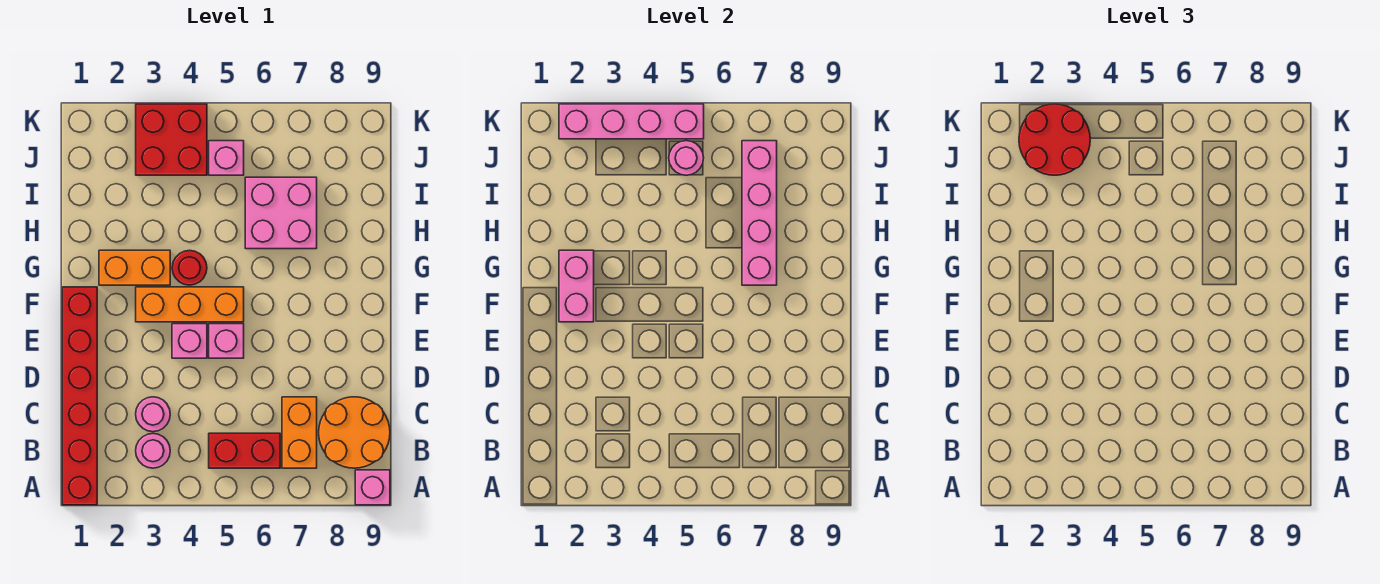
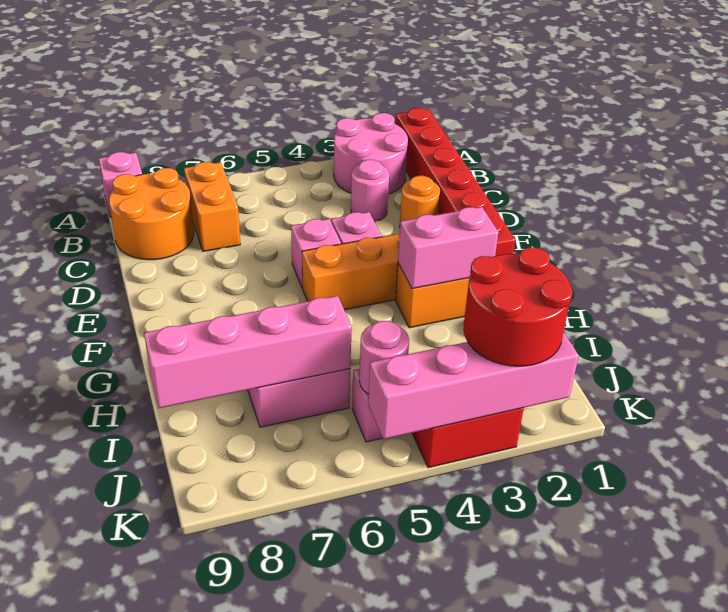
pink round brick B3 level 1 -> pink round brick A2:B3 level 1
red brick B5:B6 level 1 -> none
none -> orange round brick D2 level 1
pink brick F2:G2 level 2 -> pink brick G2:G3 level 2
red round brick G4 level 1 -> none
pink brick G7:J7 level 2 -> pink brick I6:I9 level 2

